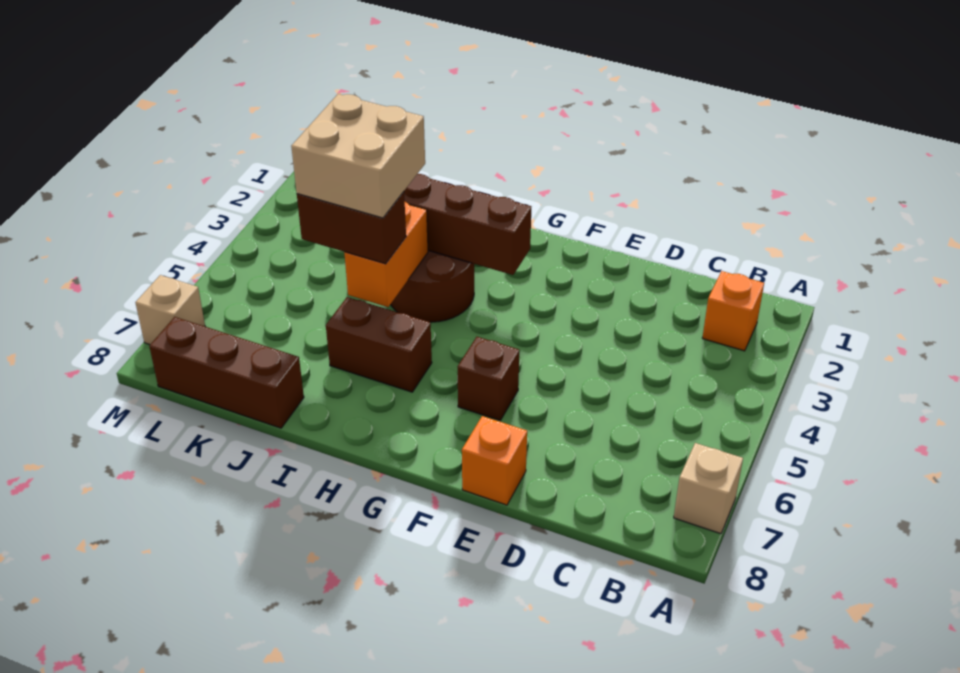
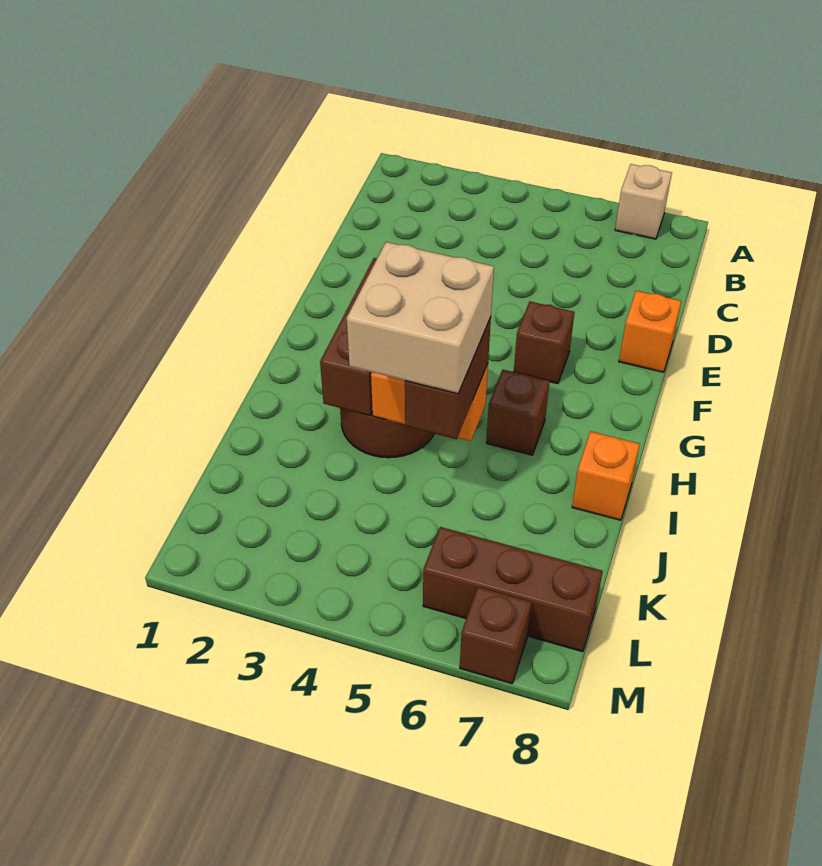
orange brick B2 level 1 -> orange brick I8 level 1
brown brick H6:I6 level 1 -> brown brick H6 level 1
brown brick J8:L8 level 1 -> brown brick L6:L8 level 1
tan brick M7 level 1 -> brown brick M7 level 1

